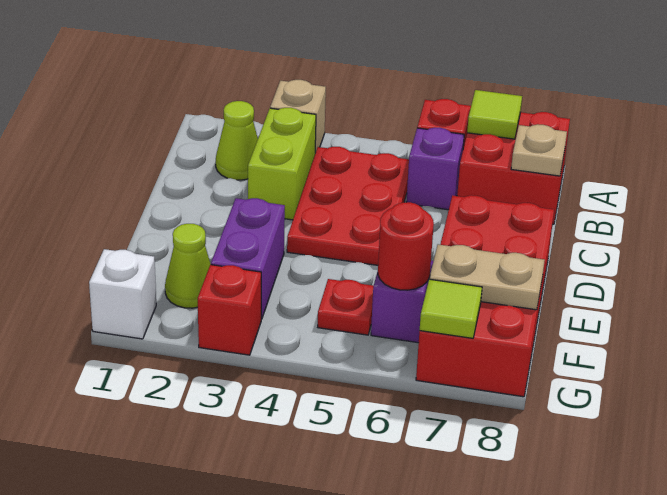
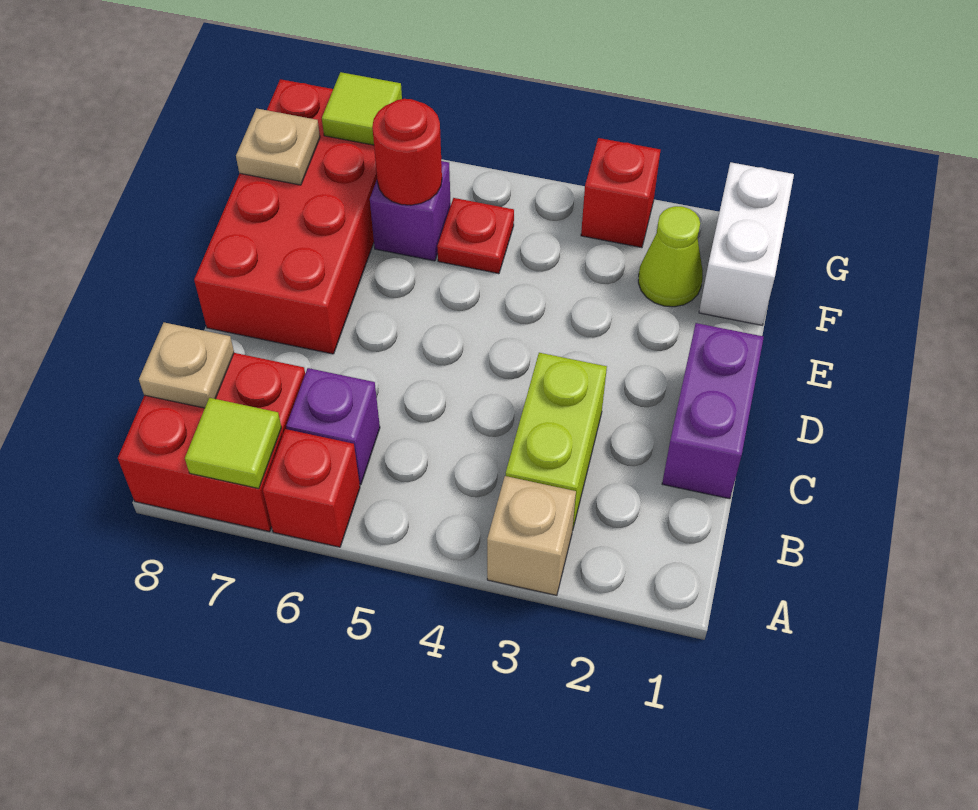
lime cone B2 level 1 -> none
red plate B4:D5 level 1 -> none
purple brick E3:F3 level 1 -> purple brick C1:D1 level 1
tan plate F7:F8 level 2 -> tan plate F8 level 2
white brick G1 level 1 -> white brick F1:G1 level 1

